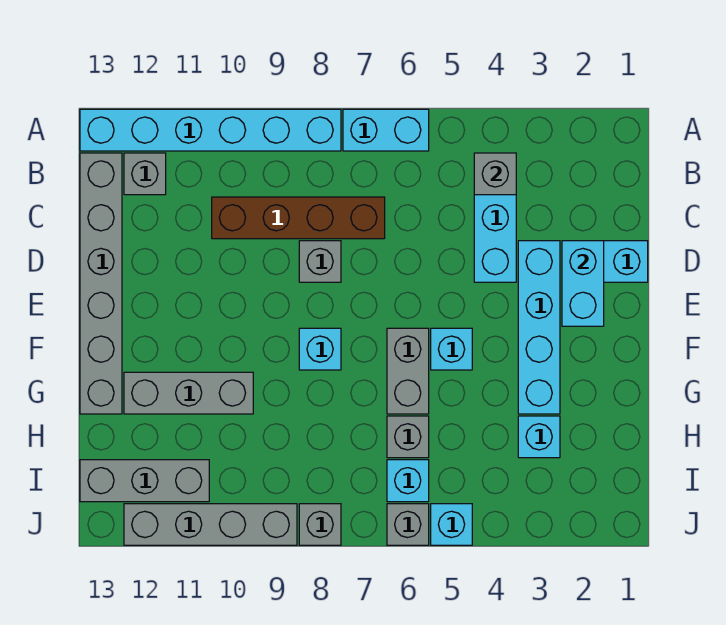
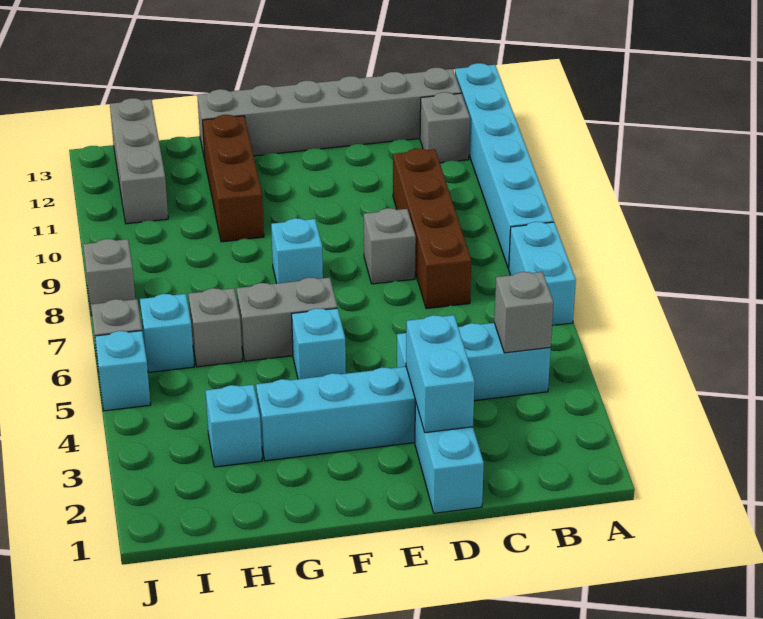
cyan brick D2:E2 level 2 -> cyan brick D2:D3 level 2
grey brick G10:G12 level 1 -> brown brick G10:G12 level 1
grey brick J9:J12 level 1 -> none

